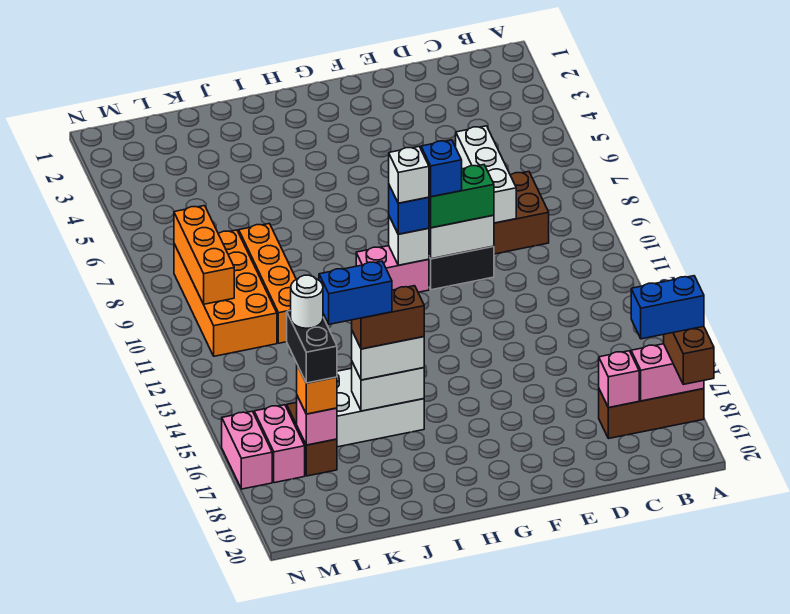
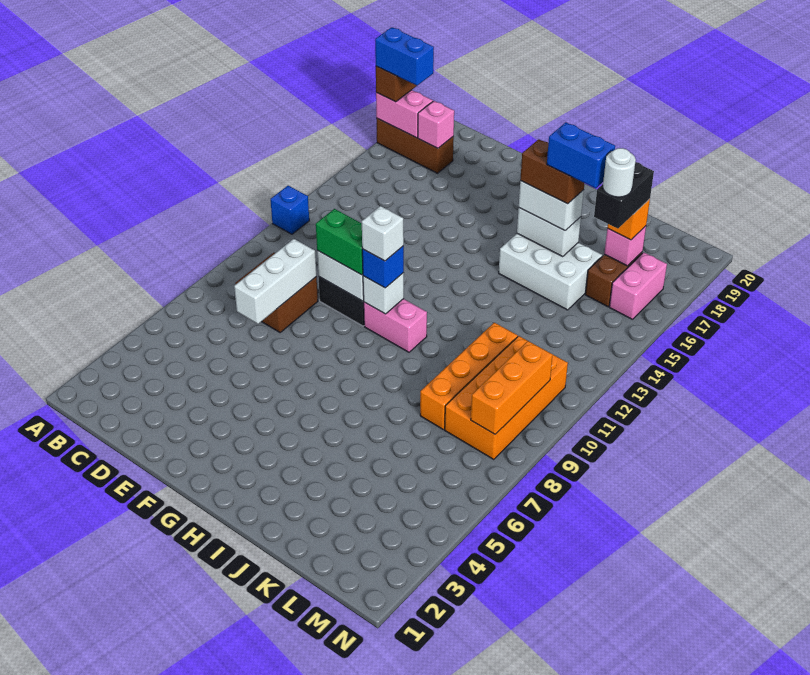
blue brick F10 level 4 -> blue brick A12 level 1
pink brick N16:N17 level 1 -> none

